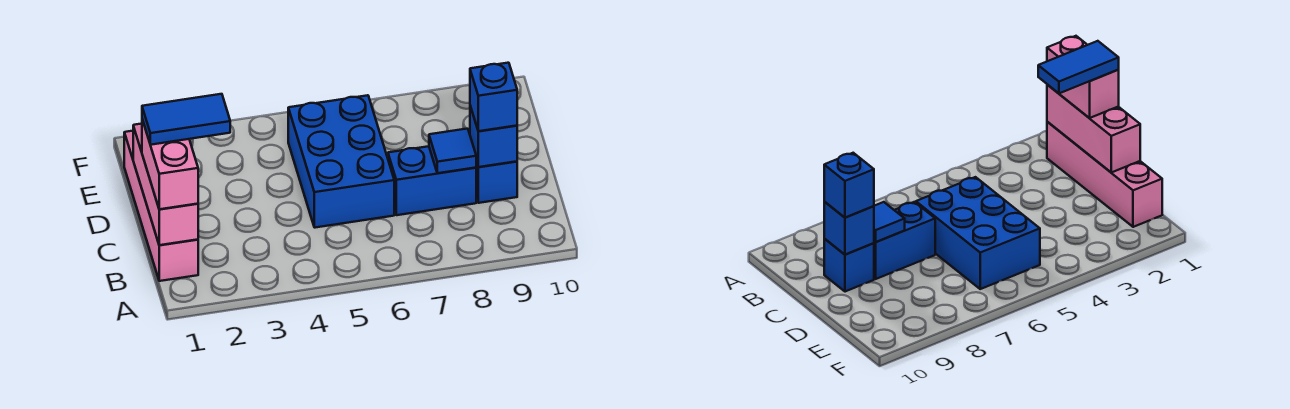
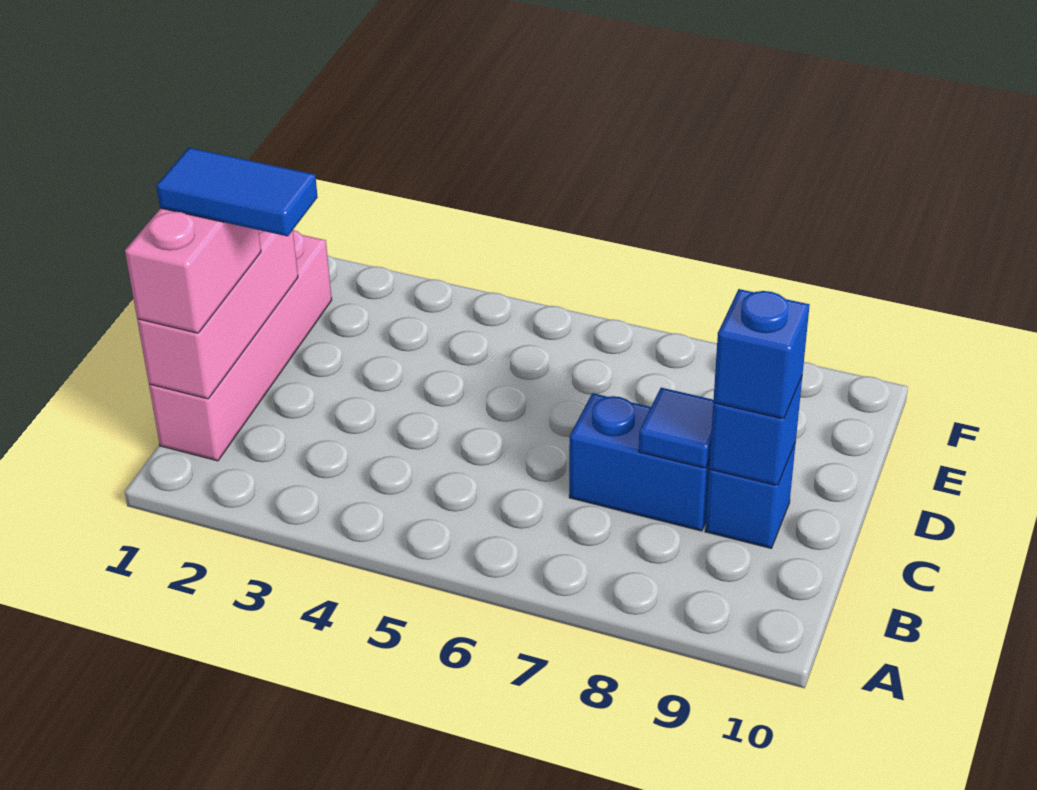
blue brick C5:E6 level 1 -> none

